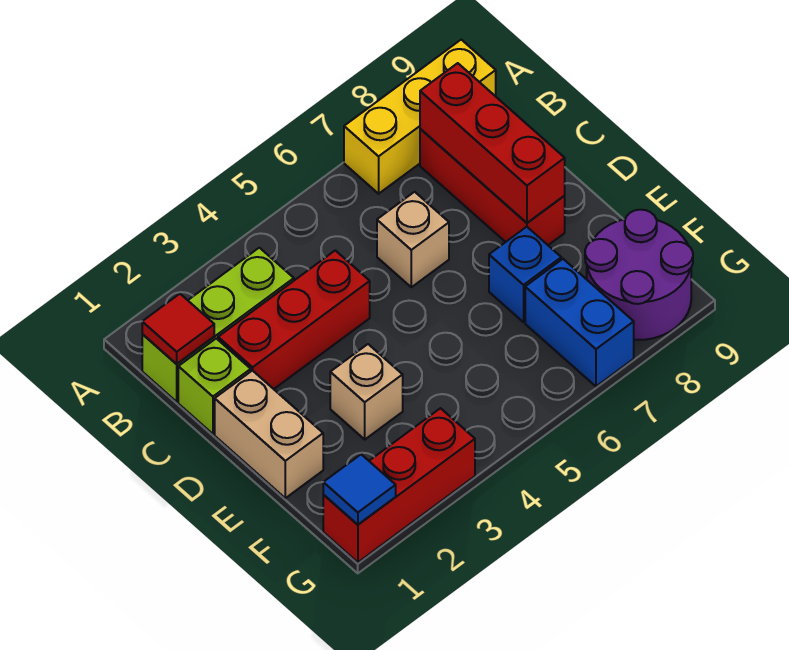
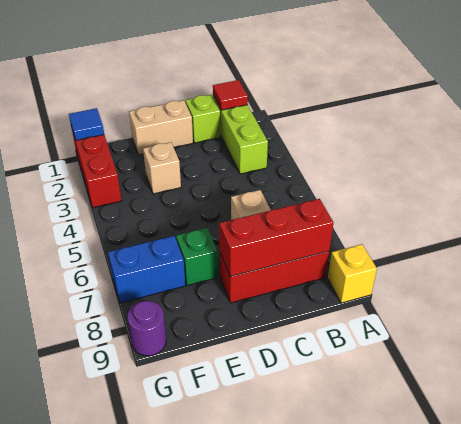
yellow brick A7:A9 level 1 -> yellow brick A9 level 1
red brick C2:C4 level 1 -> none
blue brick E7 level 1 -> green brick E7 level 1
purple round brick F8:G9 level 1 -> purple round brick G9 level 1

